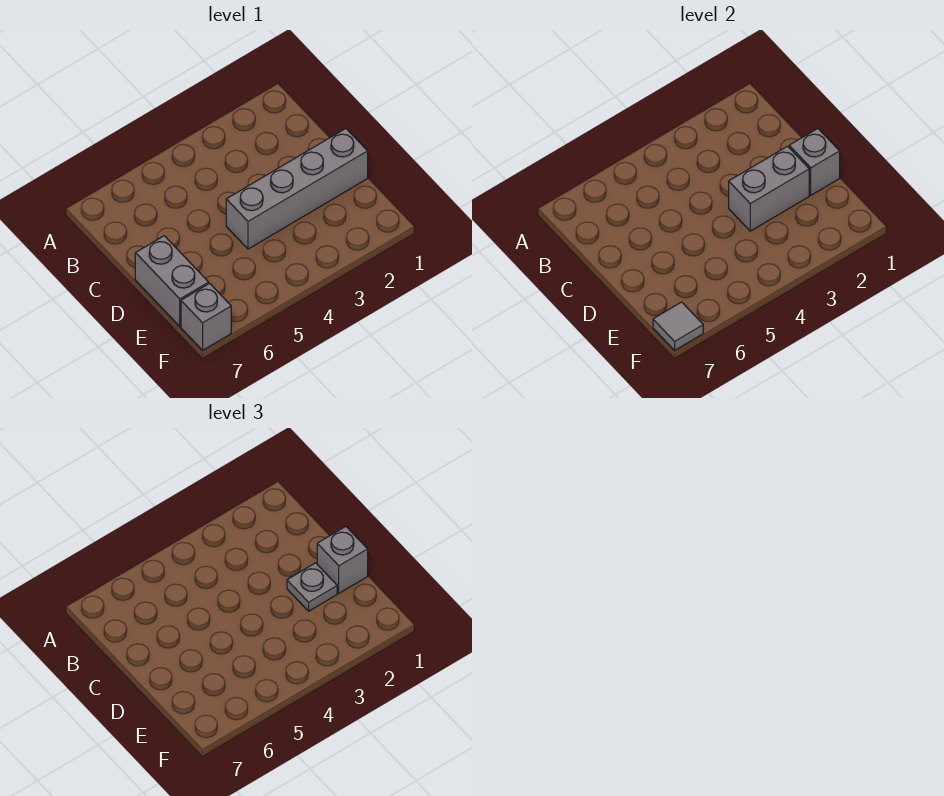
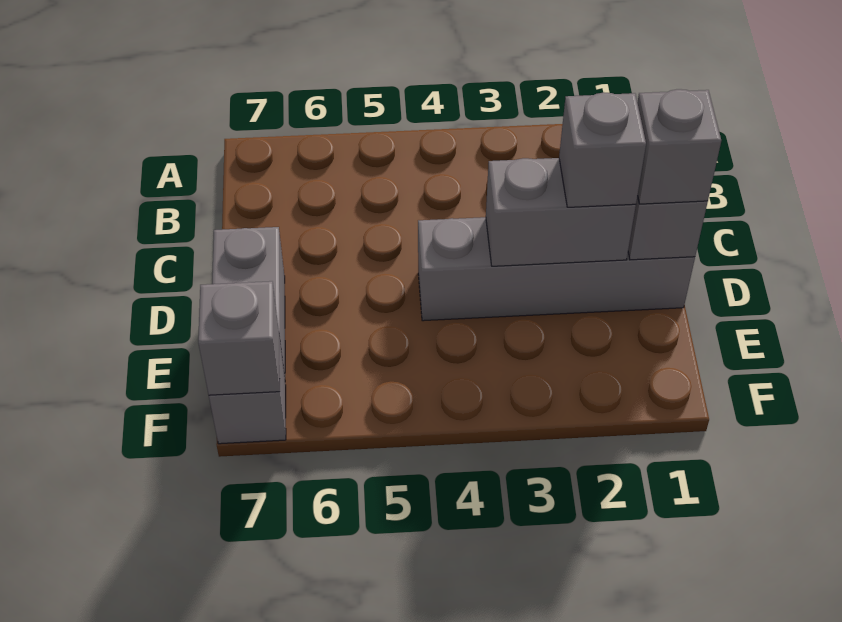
grey plate D2 level 3 -> grey brick D2 level 3
grey tile F7 level 2 -> grey brick F7 level 2

